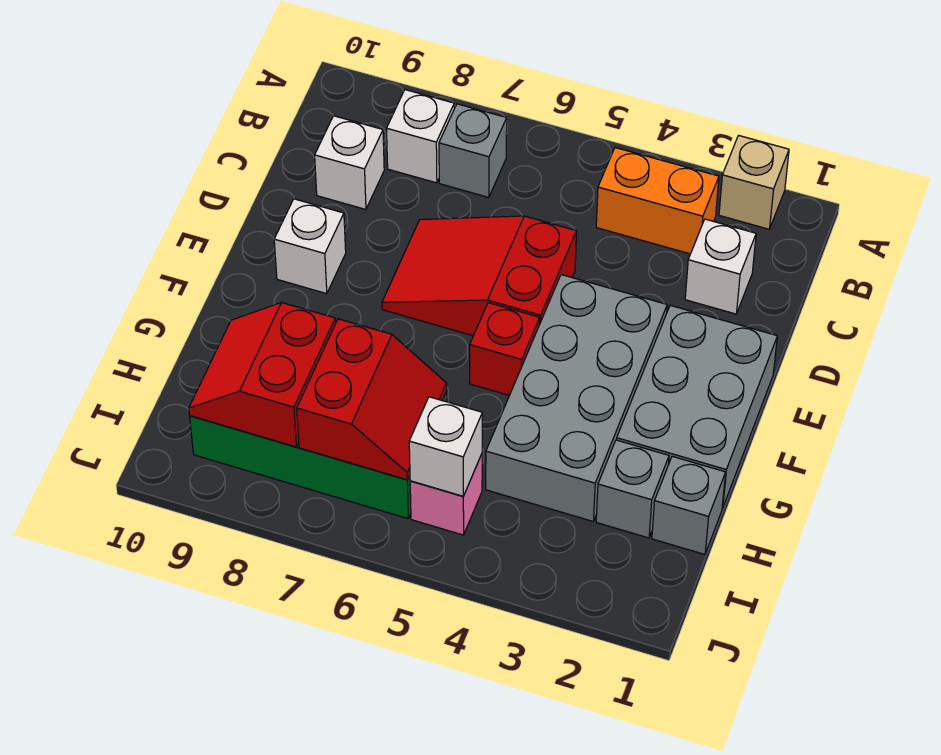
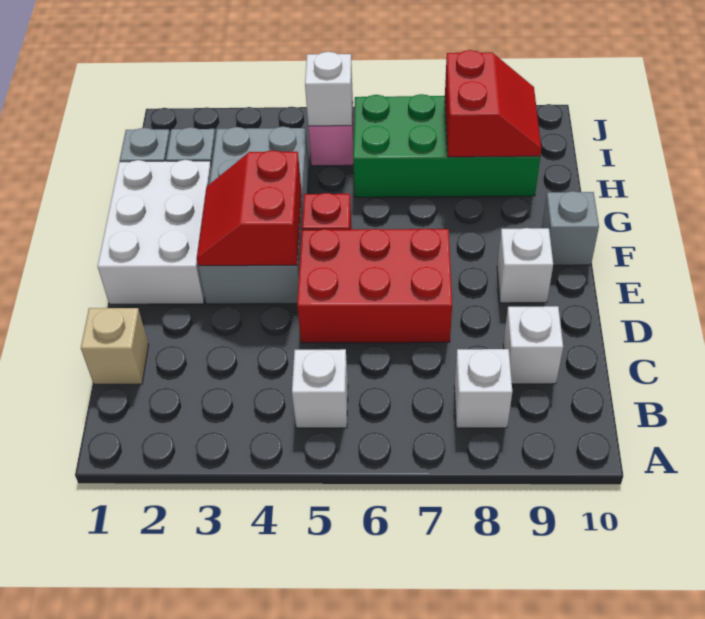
tan brick A2 level 1 -> tan brick C1 level 1
orange brick B3:B4 level 1 -> none
grey brick B7 level 1 -> grey brick F10 level 1
white brick C2 level 1 -> white brick B5 level 1
red slope D5:E7 level 1 top 5 -> red brick D5:E7 level 1
grey brick E1:G2 level 1 -> white brick E1:G2 level 1
red slope H6:I7 level 2 top 7 -> red slope E3:F4 level 2 top 4

